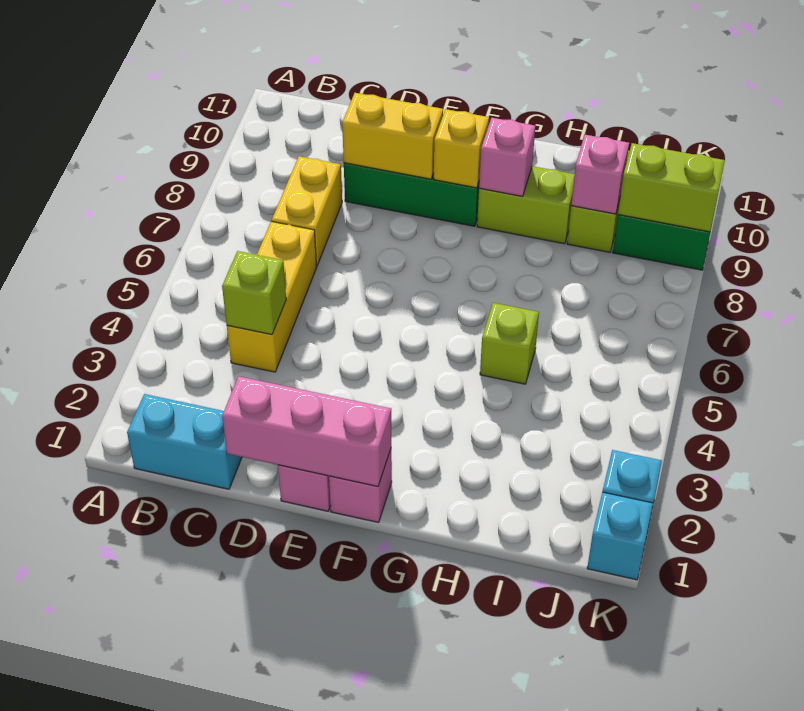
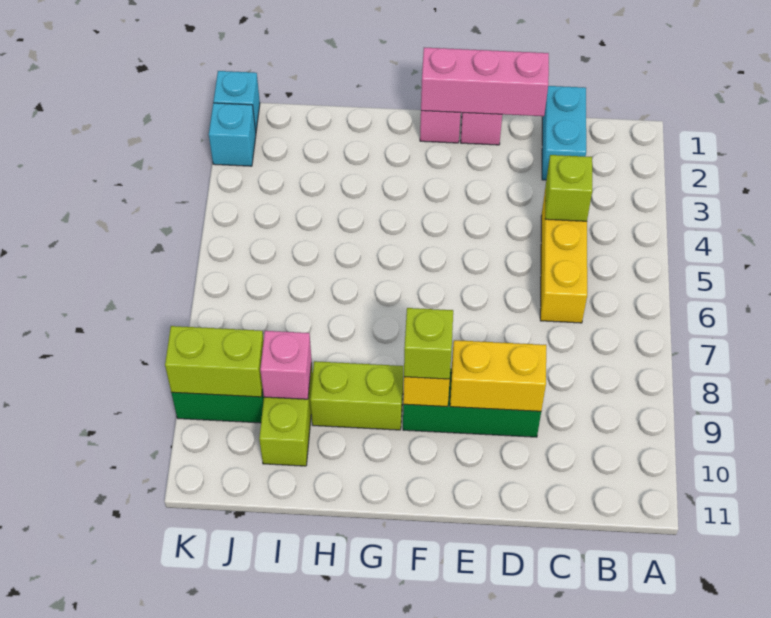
cyan brick B1:C1 level 1 -> cyan brick C1:C2 level 1
yellow brick C7:C8 level 1 -> none
pink brick G9 level 2 -> none
lime brick H5 level 1 -> lime brick F9 level 3

